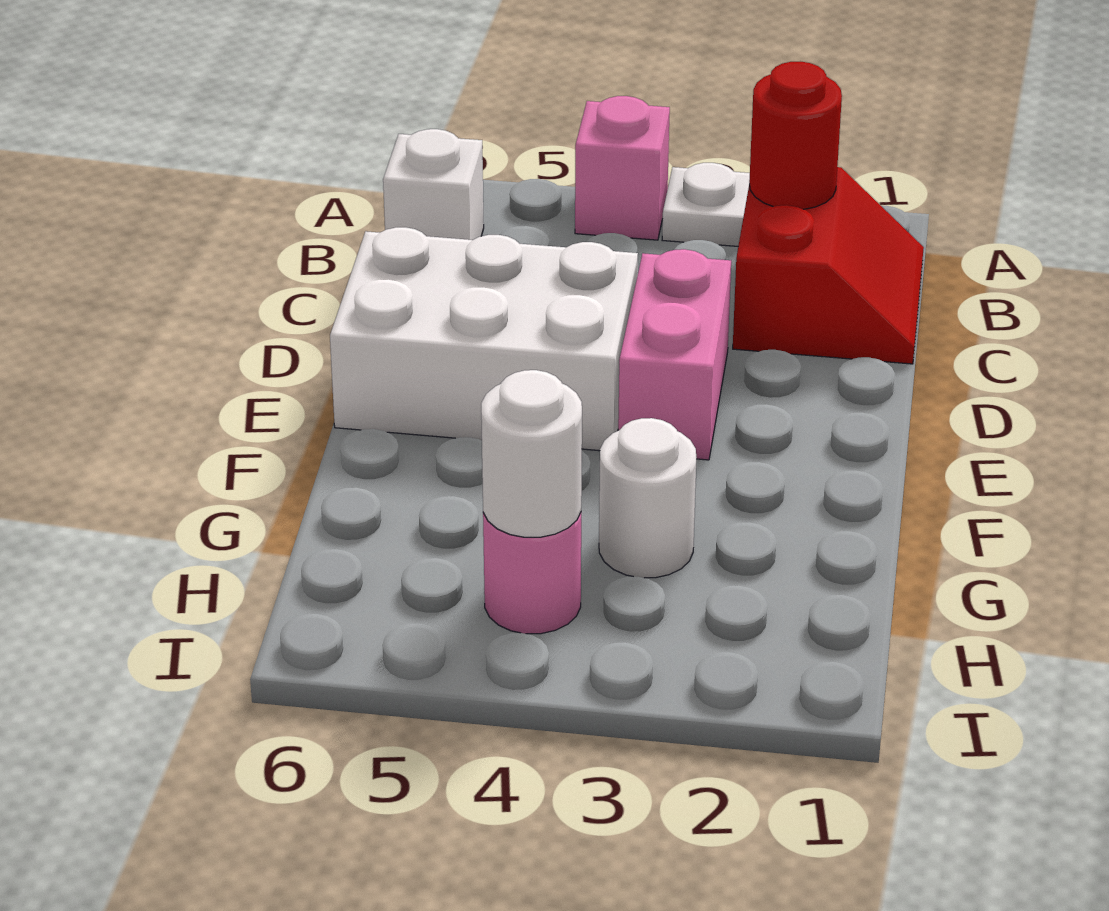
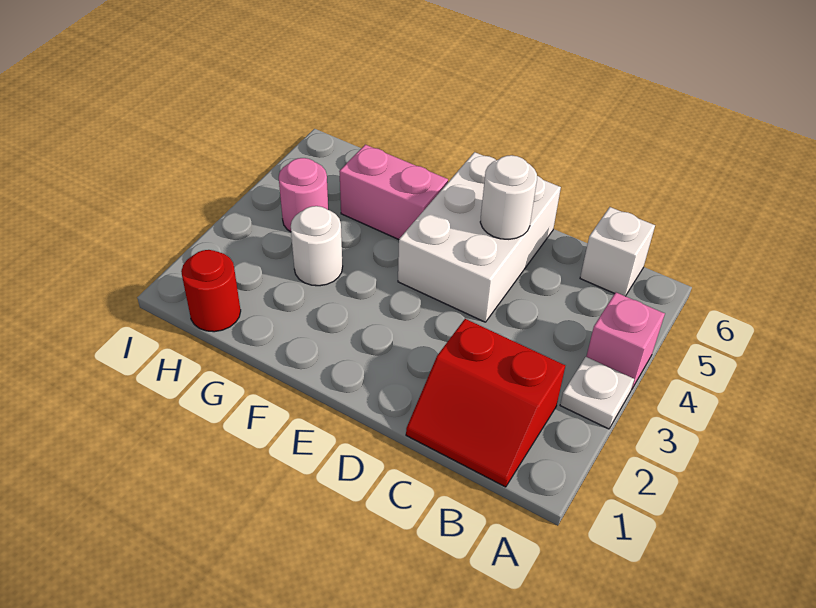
red round brick B2 level 2 -> red round brick H1 level 1
pink brick D3:E3 level 1 -> pink brick F5:G5 level 1
white round brick H4 level 2 -> white round brick D5 level 2

